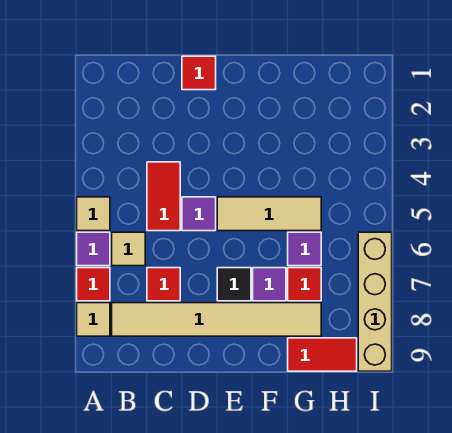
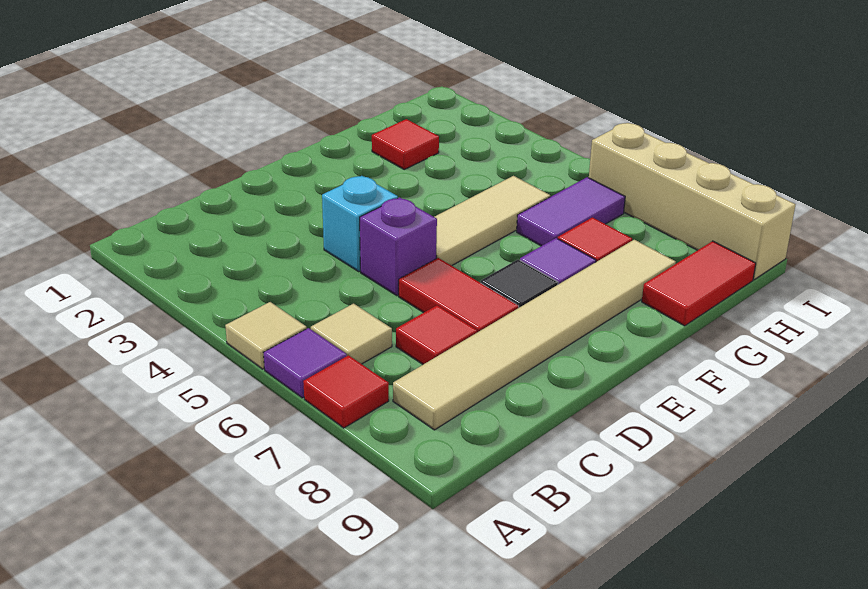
tan tile A8 level 1 -> none
red tile C4:C5 level 1 -> red tile D6:D7 level 1
red tile D1 level 1 -> red tile G2 level 1
none -> cyan brick D4 level 1
purple tile D5 level 1 -> purple brick D5 level 1
purple tile G6 level 1 -> purple tile G6:H6 level 1

